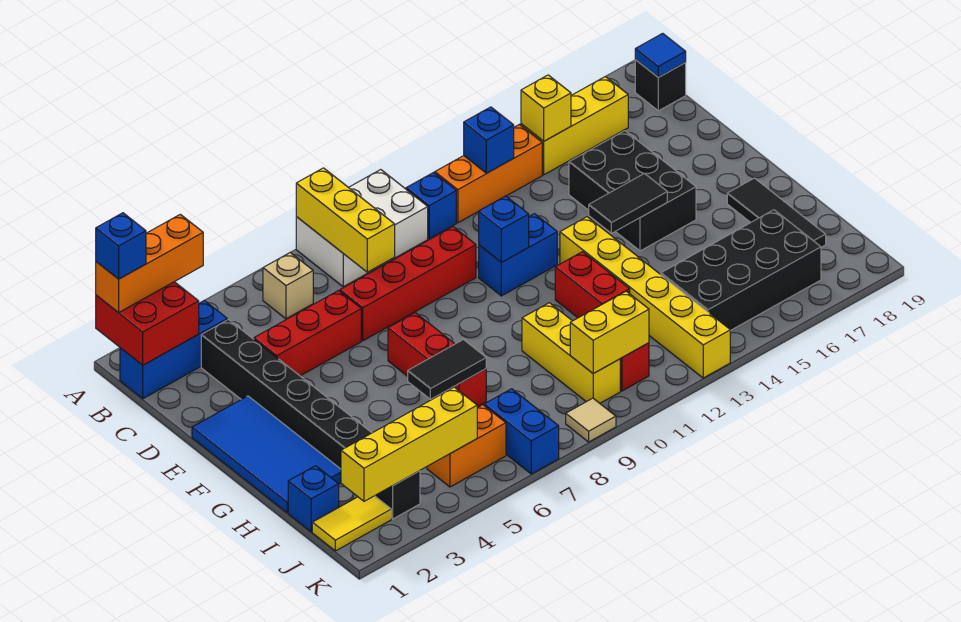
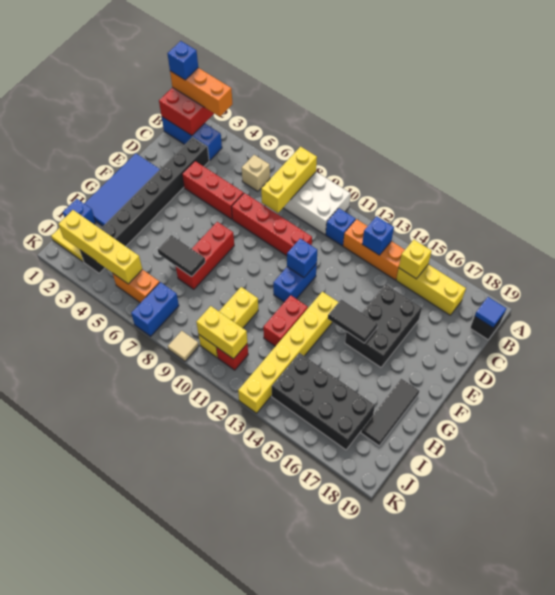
blue brick E11:E12 level 1 -> blue brick E11:F11 level 1

